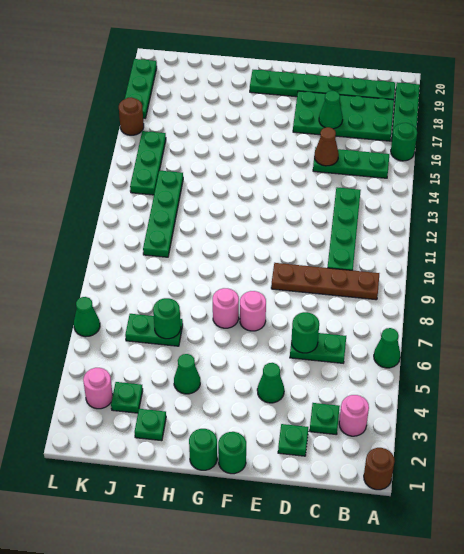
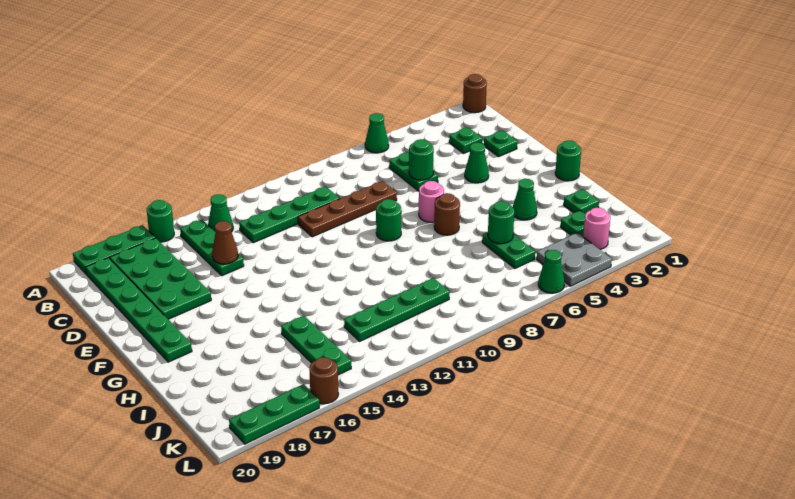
pink round brick B3 level 1 -> none
brown plate B9:E9 level 1 -> brown plate D8:D11 level 1
green cone D17 level 2 -> green cone B14 level 1
green round brick F1 level 1 -> green round brick F9 level 1
pink round brick G7 level 1 -> brown round brick G7 level 1
none -> grey plate K4:L5 level 1
green plate K13:K15 level 1 -> green plate I15:K15 level 1

